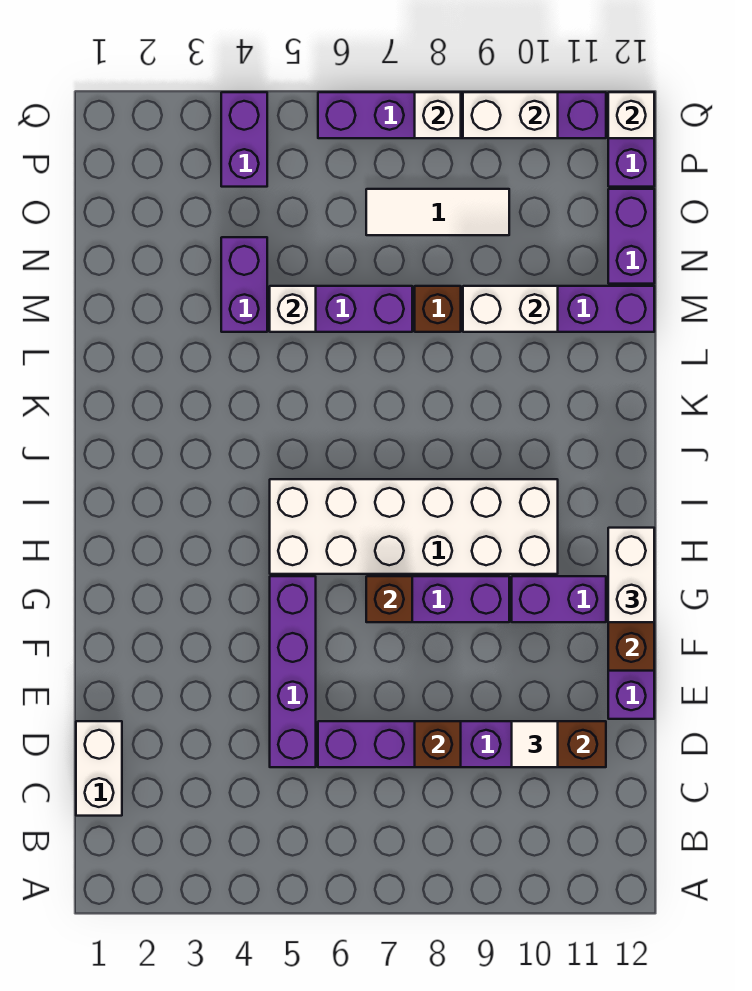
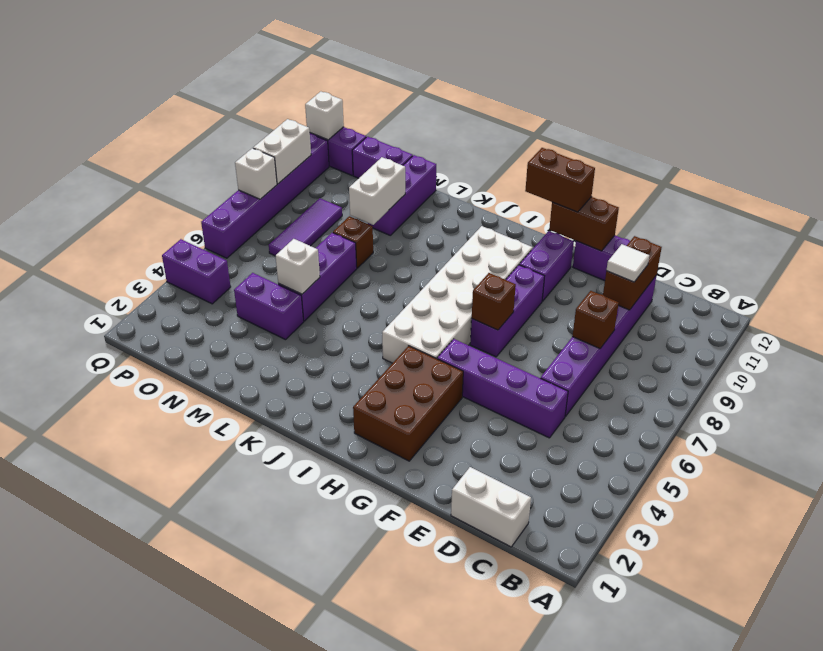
none -> brown brick G2:H4 level 1
white brick G12:H12 level 3 -> brown brick G12:H12 level 3
white tile O7:O9 level 1 -> purple tile O7:O9 level 1

